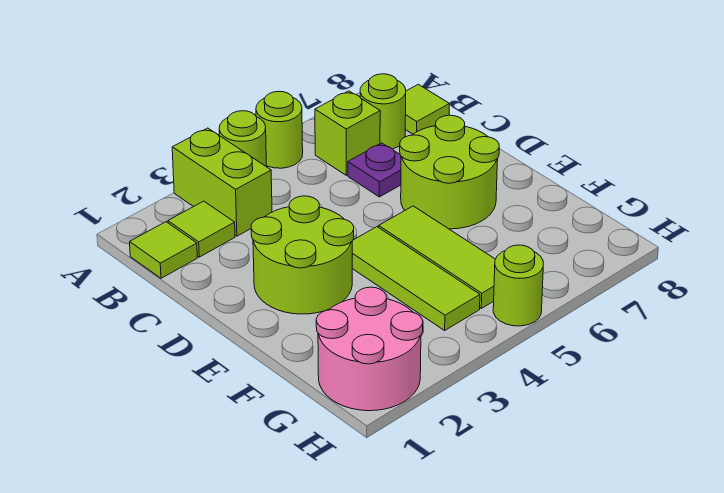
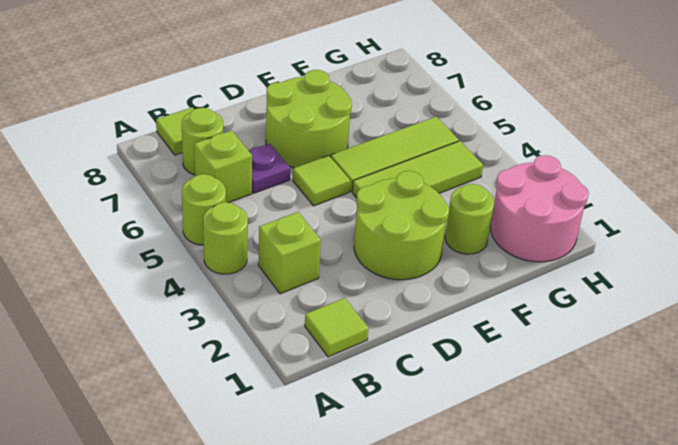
lime brick A3:B3 level 1 -> lime brick B3 level 1
lime tile B2 level 1 -> lime tile D5 level 1
lime round brick H5 level 1 -> lime round brick F2 level 1

